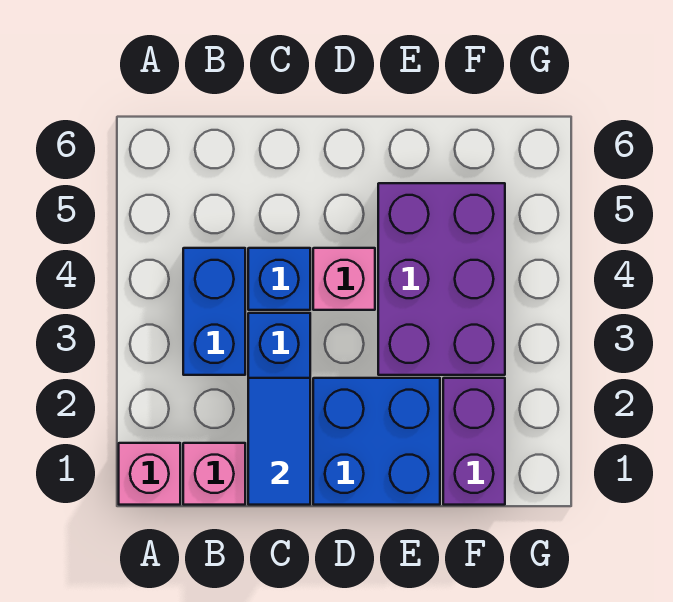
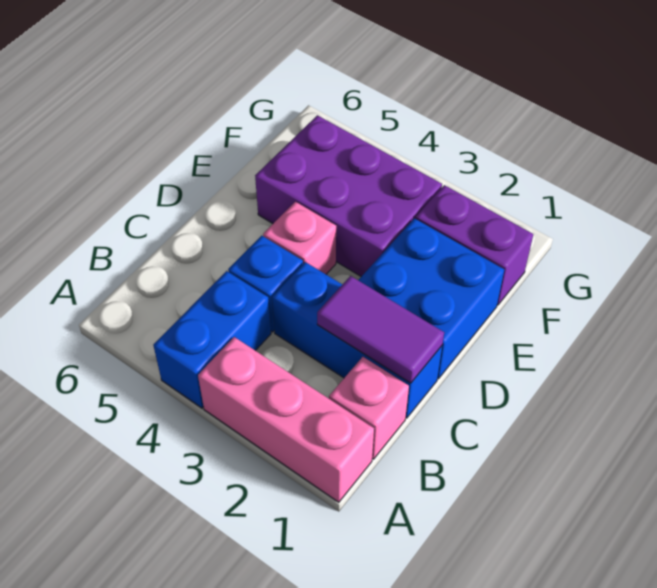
pink brick A1 level 1 -> pink brick A1:A3 level 1
blue brick B3:B4 level 1 -> blue brick A4:B4 level 1
blue tile C1:C2 level 2 -> purple tile C1:C2 level 2

